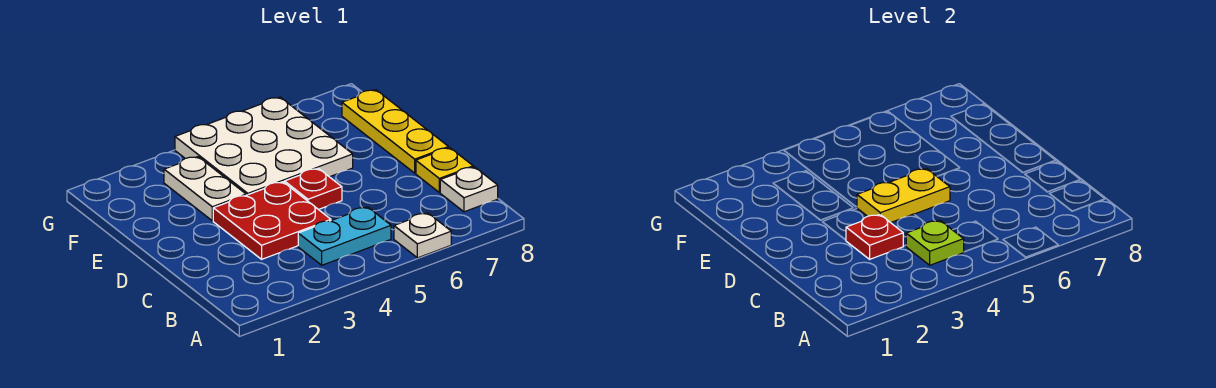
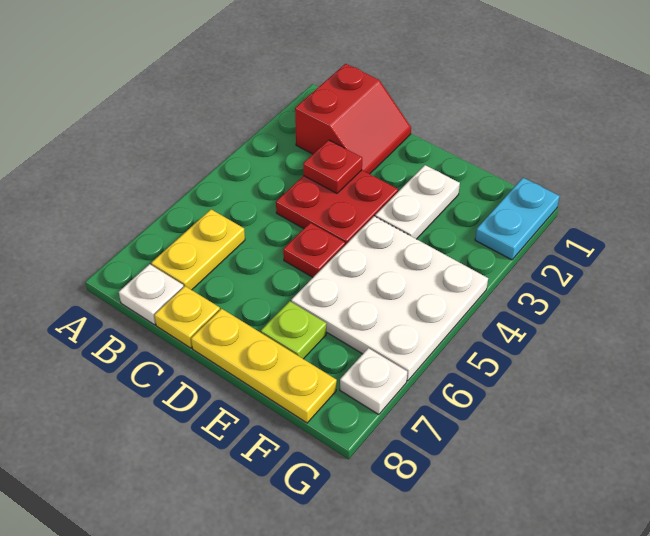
white plate A6 level 1 -> white plate G7 level 1
none -> red slope B1:C2 level 1 top B
cyan plate B4:B5 level 1 -> cyan plate G1:G2 level 1
lime plate B4 level 2 -> lime plate E7 level 1
yellow plate D4:D5 level 2 -> yellow plate B6:B7 level 1
white plate E3:F3 level 1 -> white plate E2:E3 level 1

